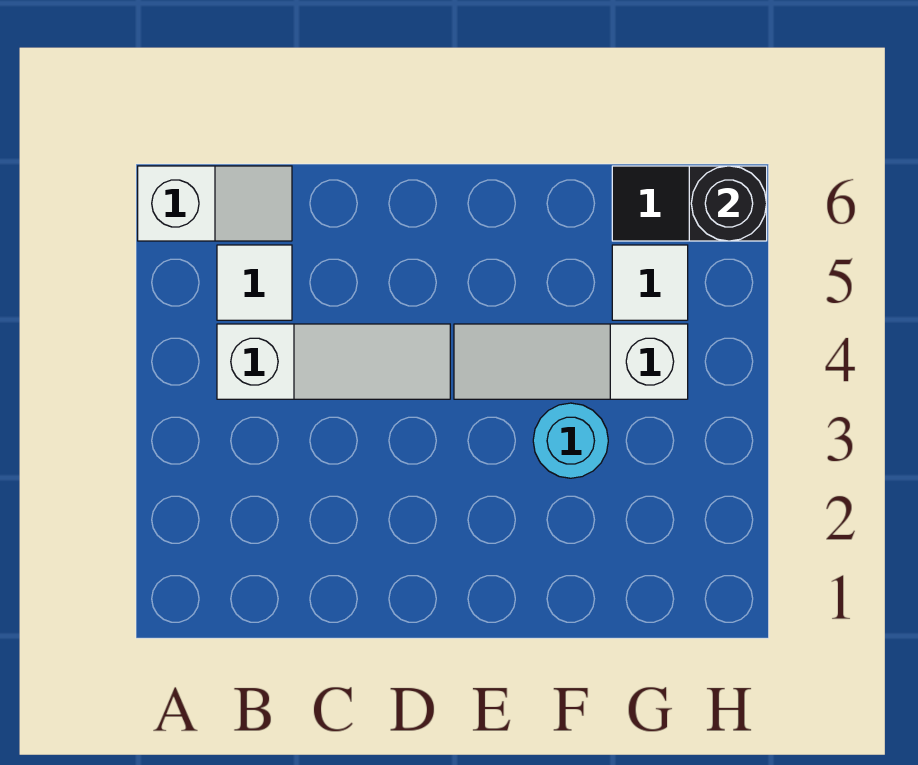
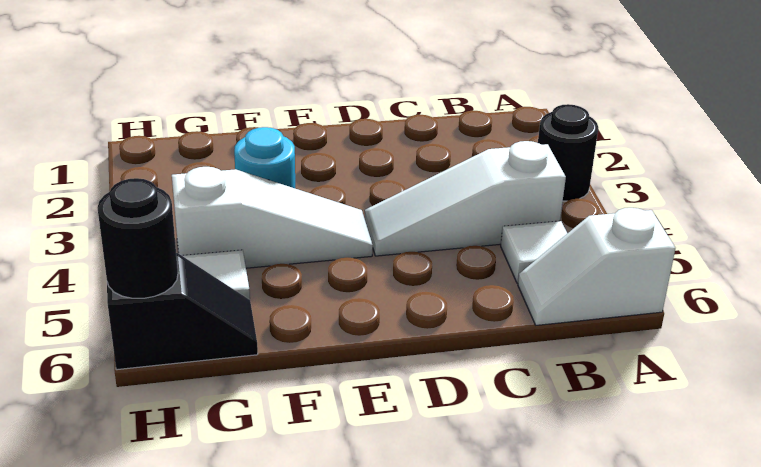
none -> black round brick A3 level 1

